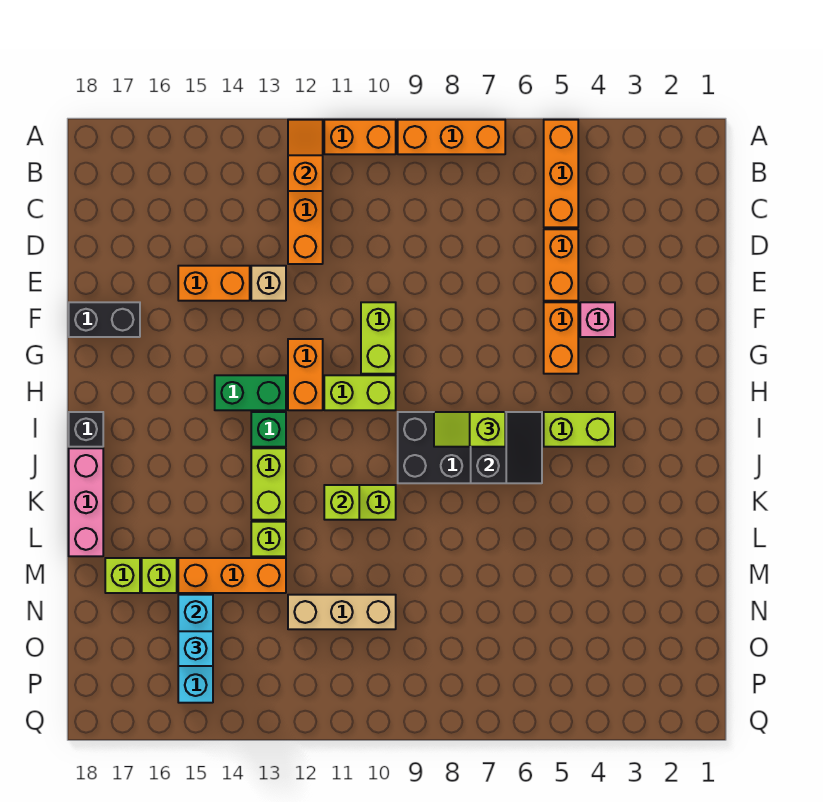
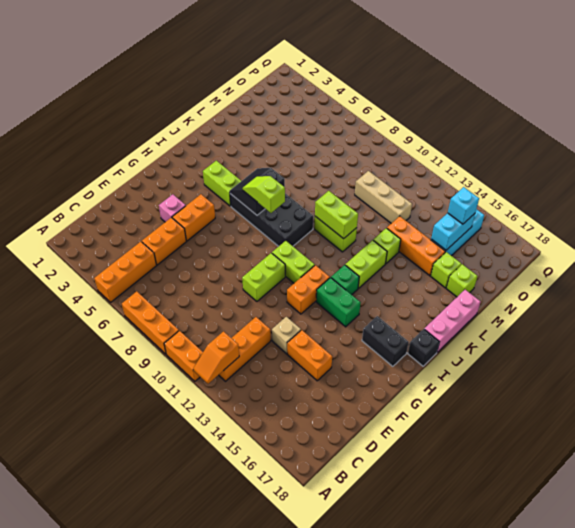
black brick F17:F18 level 1 -> black brick H16:H17 level 1
lime slope I7:I8 level 3 top 7 -> lime slope I7:I8 level 3 top 8
lime brick K11 level 2 -> lime brick K10:K11 level 2

